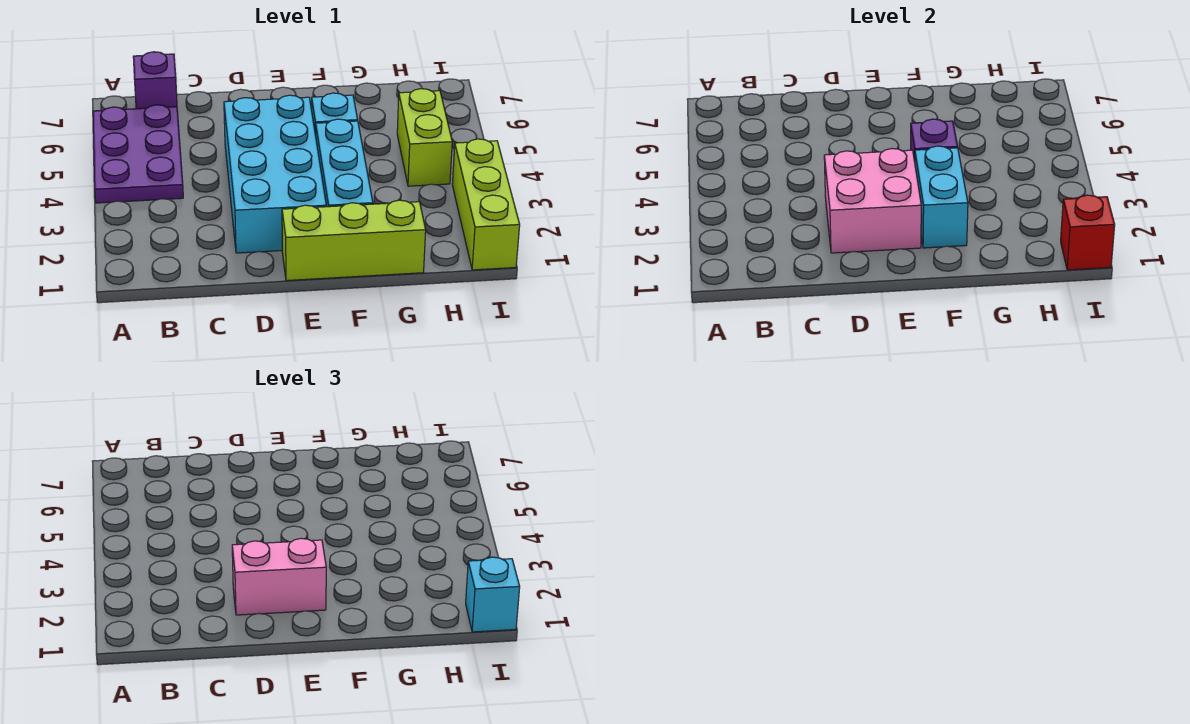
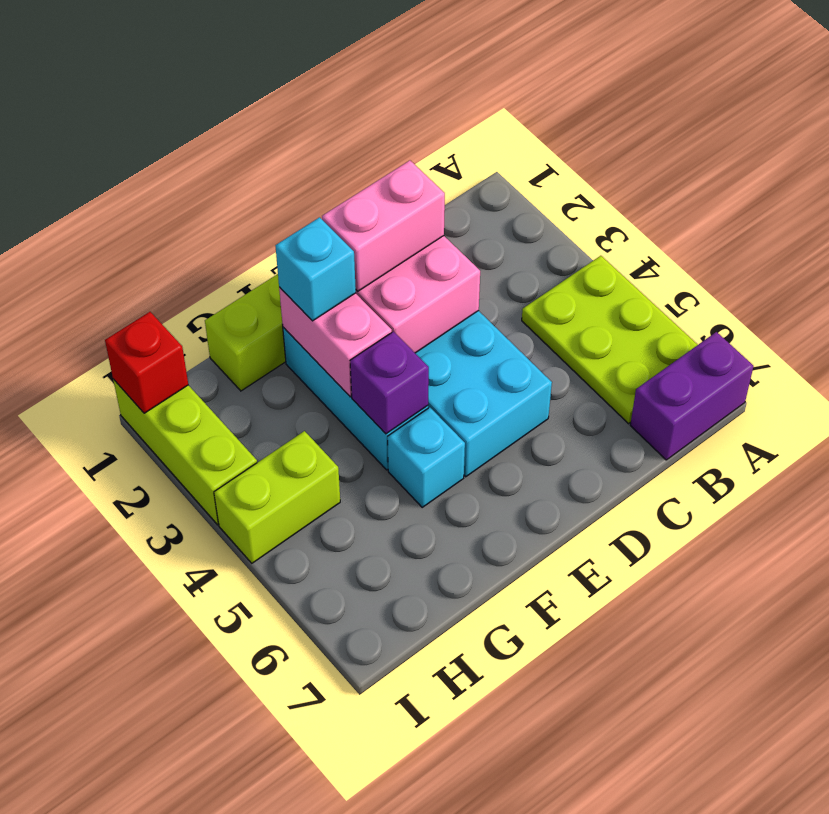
purple plate A4:B6 level 1 -> lime plate A4:B6 level 1
purple brick B7 level 1 -> purple brick A7:B7 level 1
cyan brick F2:F3 level 2 -> pink brick F2:F3 level 2
lime brick H4:H5 level 1 -> lime brick H4:I4 level 1
cyan brick I1 level 3 -> cyan brick F2 level 3

